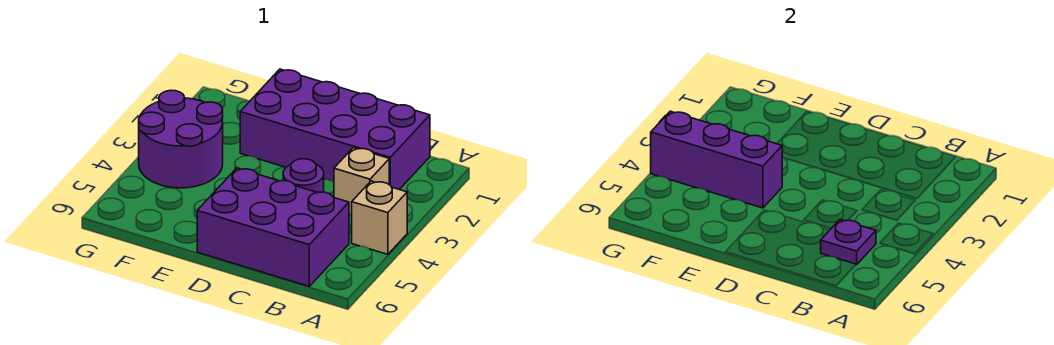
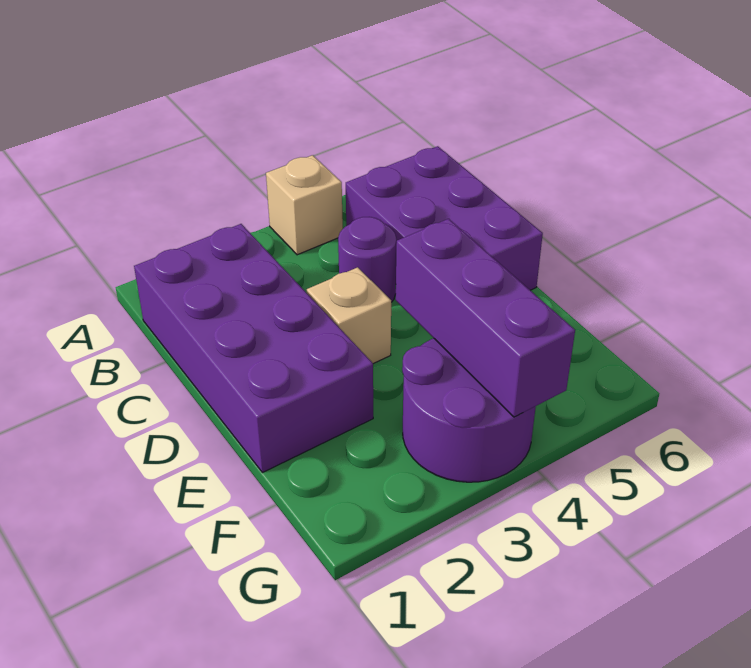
tan brick B3 level 1 -> tan brick D3 level 1
purple plate B5 level 2 -> none

